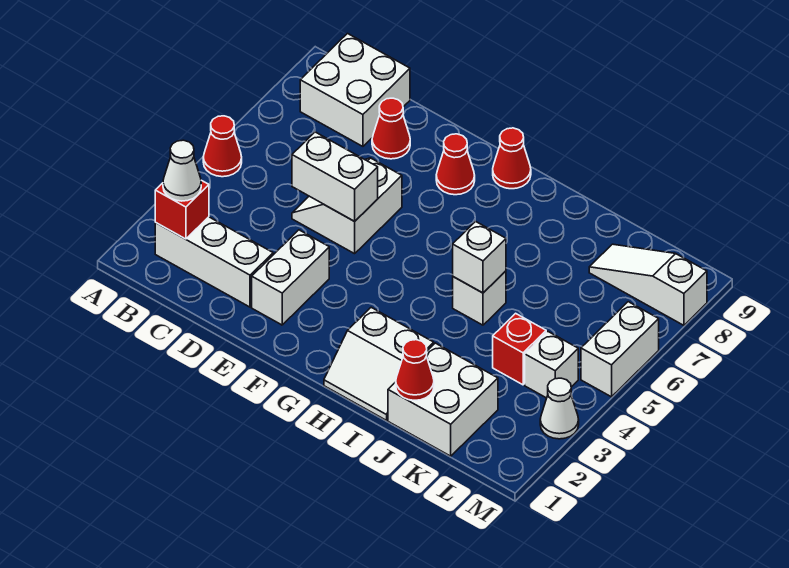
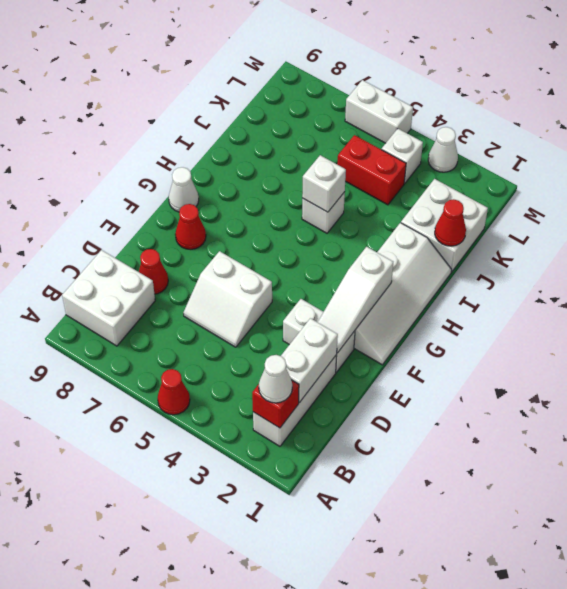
white brick D5:E5 level 2 -> white brick C2:D2 level 2
red cone G9 level 1 -> white cone G9 level 1
white slope H1:I2 level 1 top 2 -> white slope F1:I2 level 1 top 2
red brick K4 level 1 -> red brick K4:K5 level 1
white slope K8:M8 level 1 top M -> white slope E2:G2 level 2 top G

